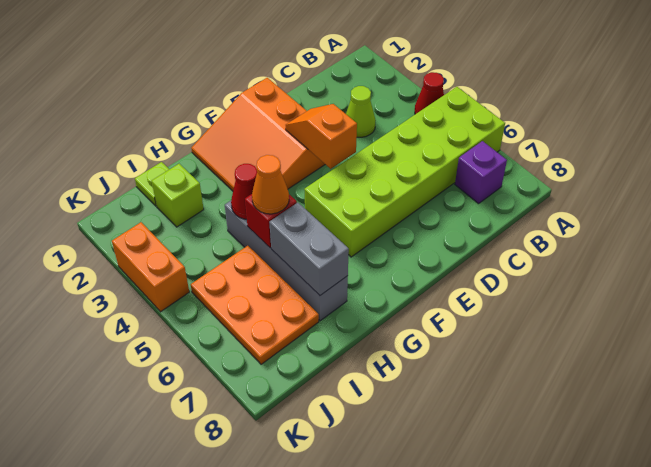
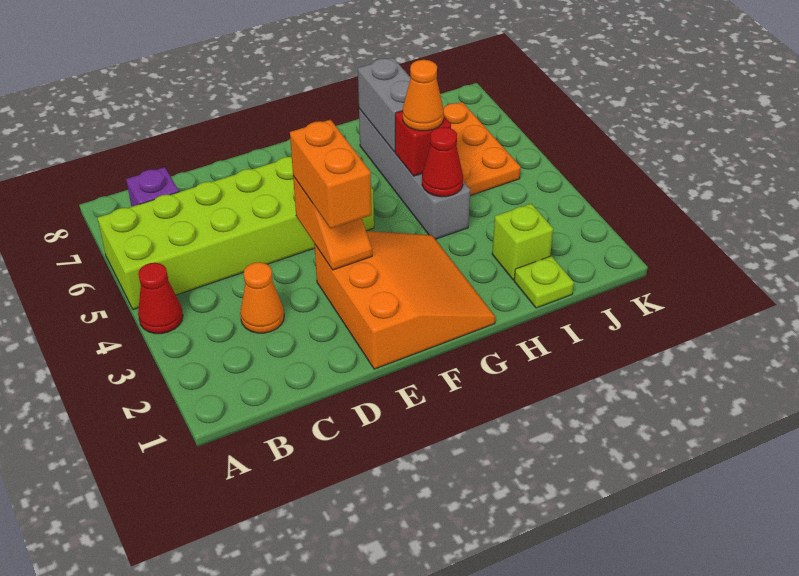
lime cone C3 level 1 -> orange cone C3 level 1
orange brick K3:K4 level 1 -> orange brick E3:E4 level 3

